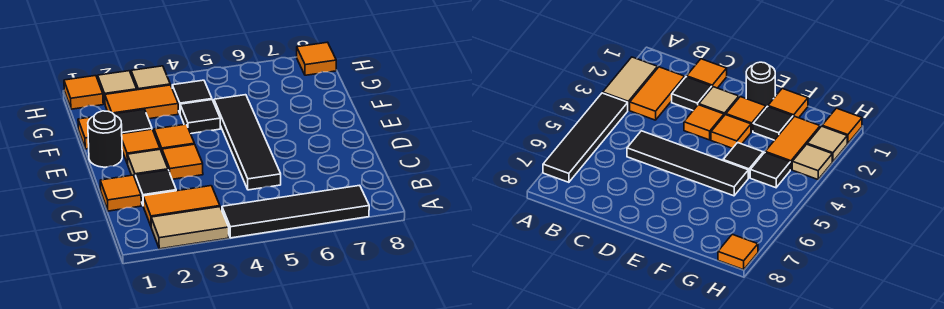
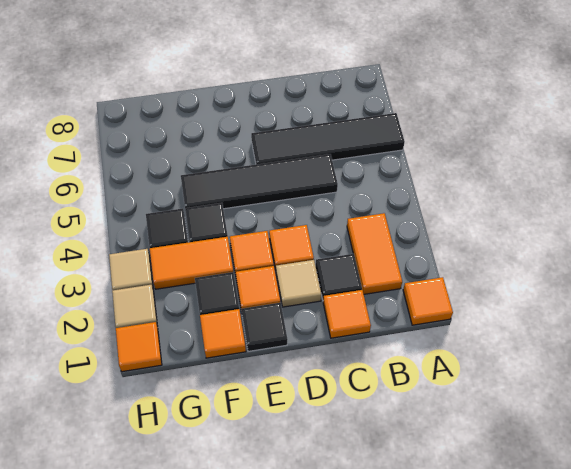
tan tile A2:A3 level 1 -> none
black tile A4:A7 level 1 -> black tile A6:D6 level 1
black round brick E1 level 1 -> black tile E1 level 1
orange tile G2:G3 level 1 -> orange tile F3:G3 level 1
orange tile H8 level 1 -> orange tile A1 level 1

